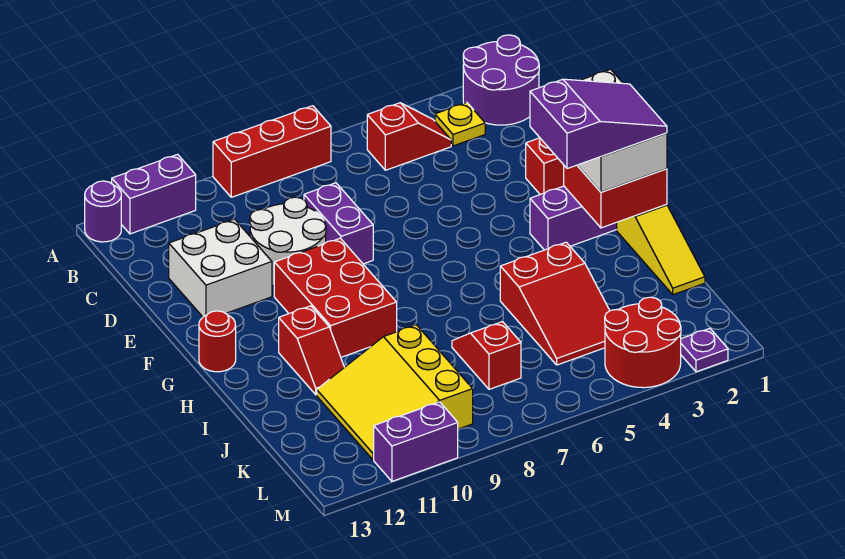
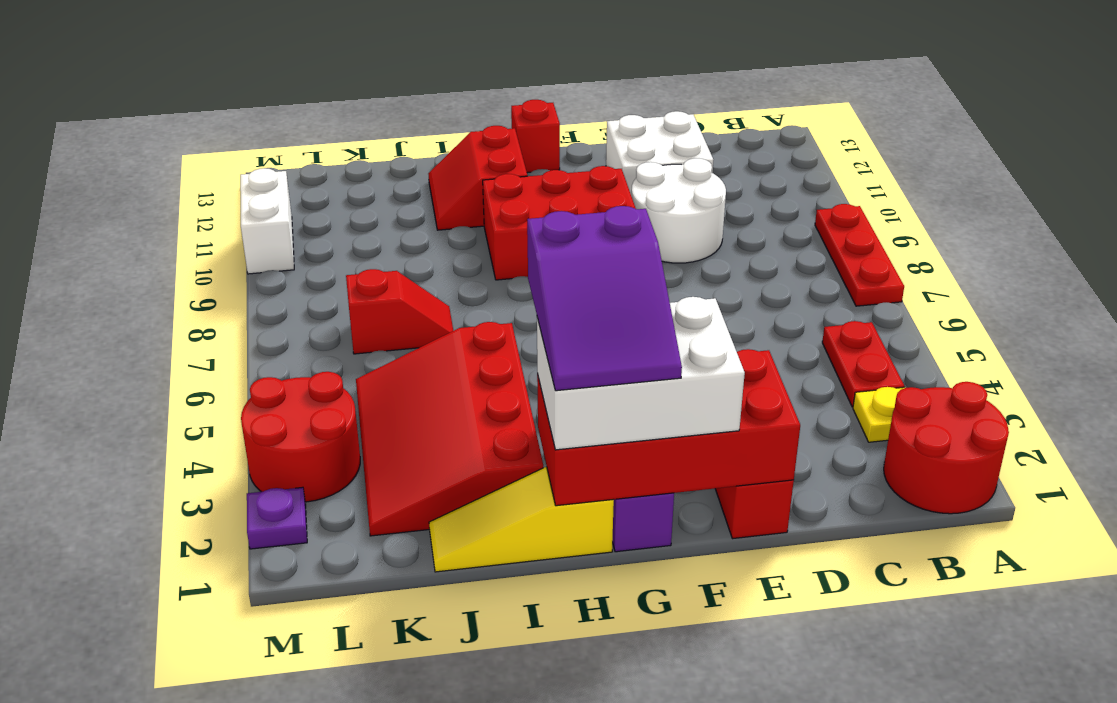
purple round brick A1:B2 level 1 -> red round brick A1:B2 level 1
red brick A7:A9 level 1 -> red plate A7:A9 level 1
purple brick A11:A12 level 1 -> none
purple round brick A13 level 1 -> none
red slope B4:B5 level 1 top 5 -> red plate B4:B5 level 1
purple brick D8:E8 level 1 -> none
red brick G1:H2 level 2 -> red brick E1:H2 level 2
red round brick G13 level 1 -> red brick G13 level 1
red slope H11:I11 level 1 top H -> red slope H11:I12 level 1 top H
red slope I4:K5 level 1 top I -> red slope I2:K5 level 1 top I
yellow slope J9:L11 level 1 top 9 -> none
purple brick M10:M11 level 1 -> white brick M10:M11 level 1

